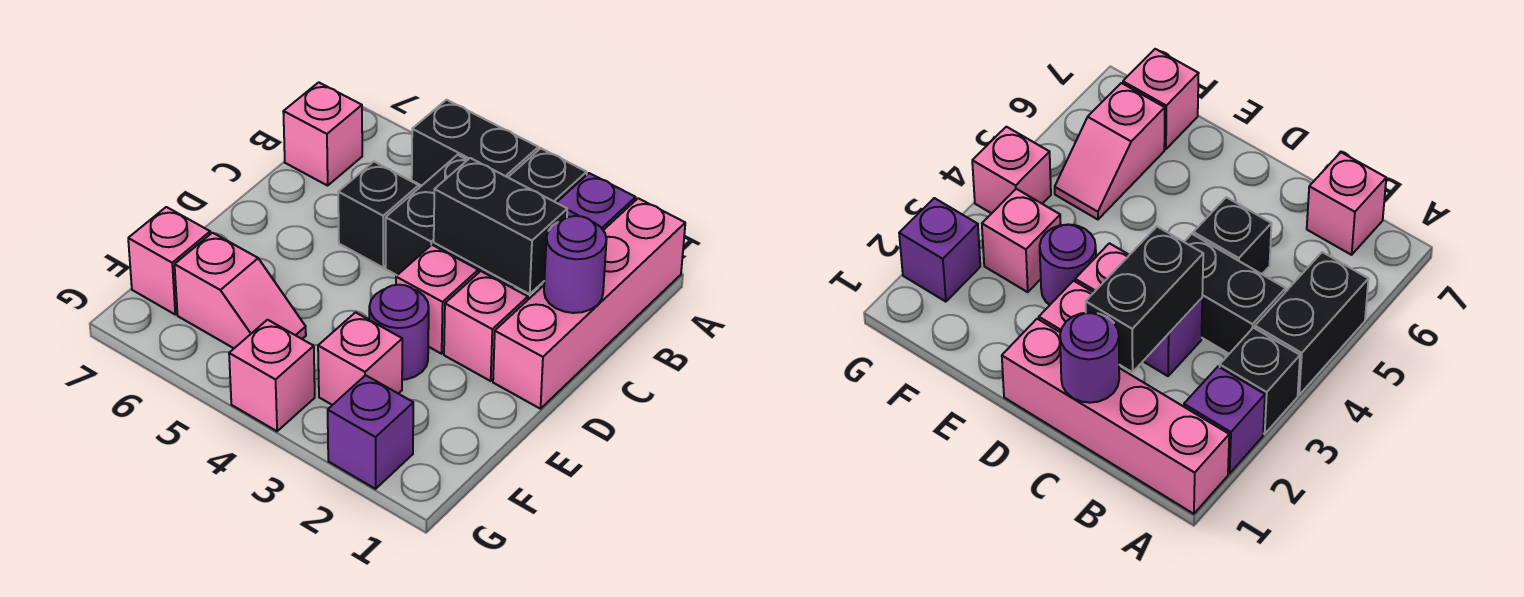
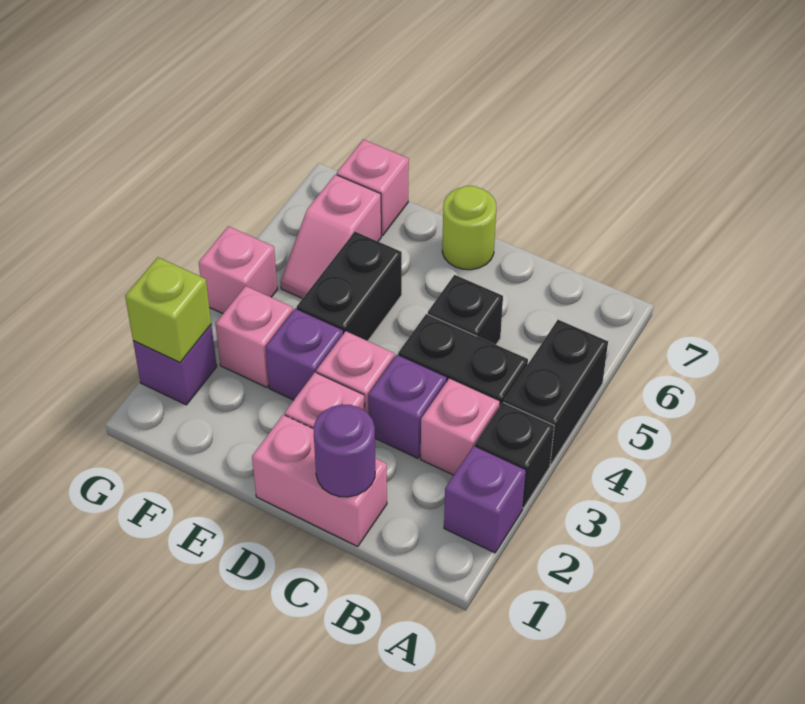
pink brick A1:D1 level 1 -> pink brick C1:D1 level 1
pink brick B7 level 1 -> pink brick B3 level 1
black brick C2:C3 level 2 -> black brick E4:E5 level 1
none -> lime round brick D7 level 1
purple round brick E3 level 1 -> purple brick E3 level 1
none -> lime brick G2 level 2

